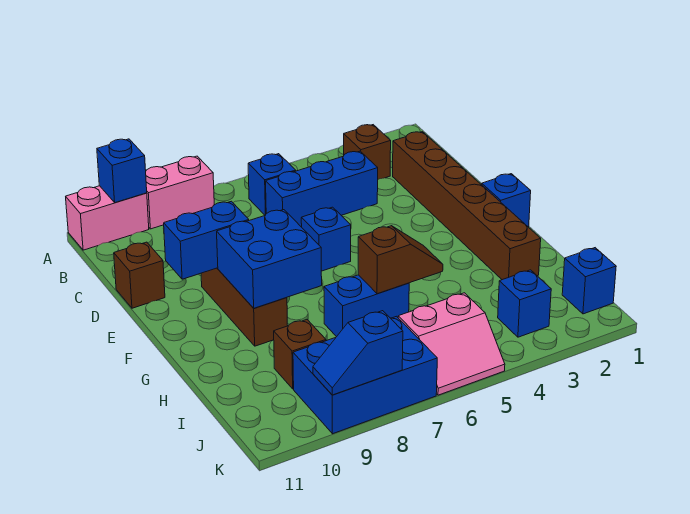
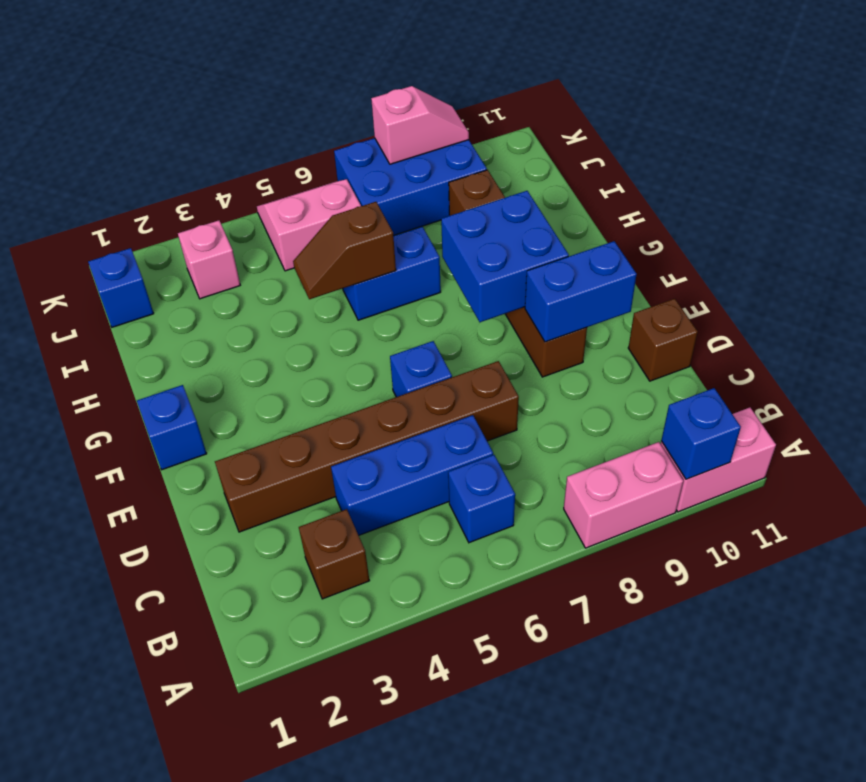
brown brick C2:H2 level 1 -> brown brick D2:D7 level 1
blue brick J3 level 1 -> pink brick J3 level 1
blue slope K8:K9 level 2 top 8 -> pink slope K8:K9 level 2 top 8

